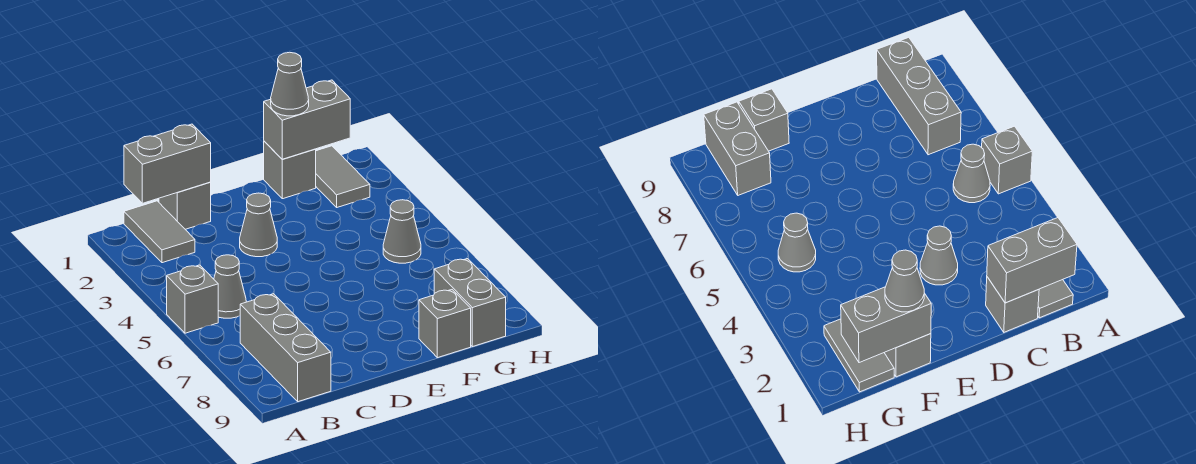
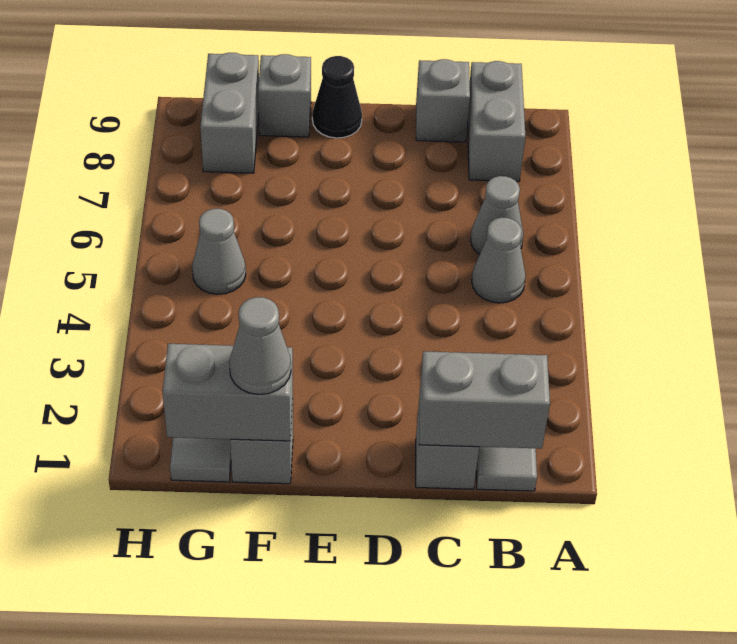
grey brick A5 level 1 -> grey brick C9 level 1
grey brick B7:B9 level 1 -> grey brick B8:B9 level 1
grey cone D3 level 1 -> grey cone B6 level 1
none -> black cone E9 level 1

